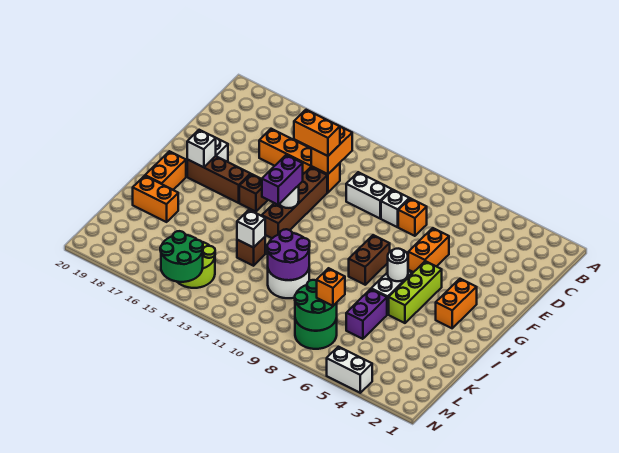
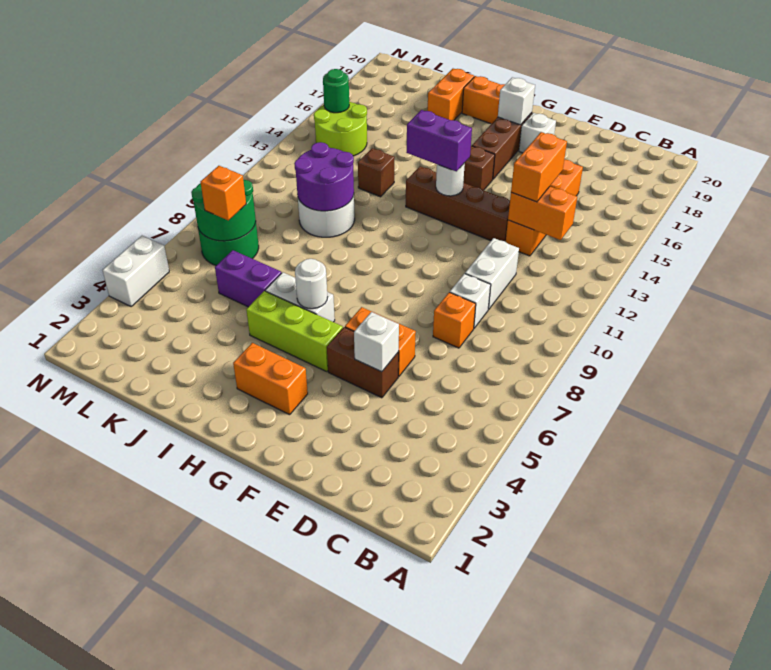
brown brick G8:H8 level 1 -> brown brick E5:F5 level 1
white brick J13 level 2 -> white brick E5 level 2
green round brick M14:N15 level 2 -> green round brick M15 level 2

